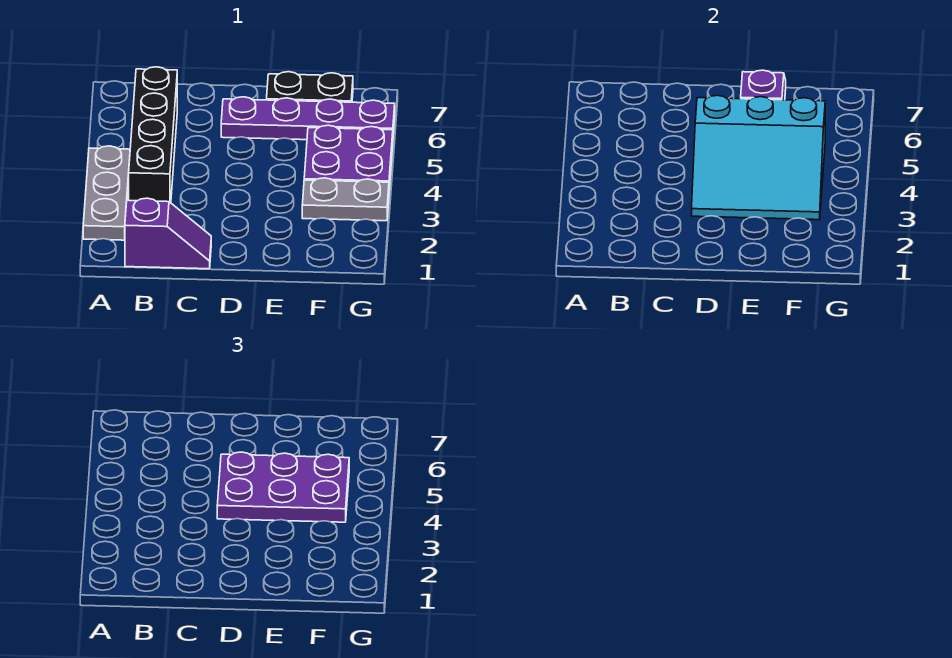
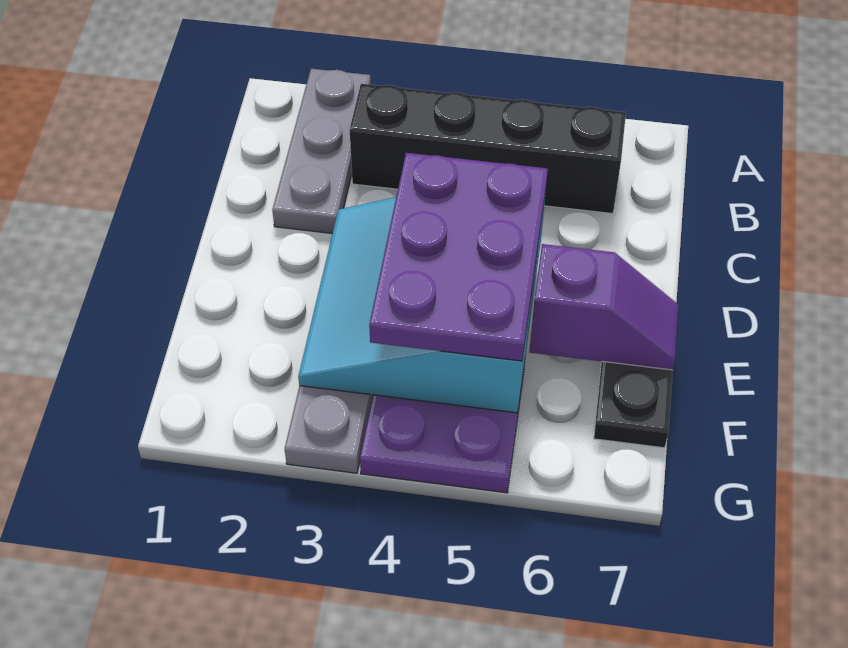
grey plate A2:A4 level 1 -> grey plate A2:C2 level 1
purple slope B1:C1 level 1 top B -> none
purple plate D6:G6 level 1 -> none

